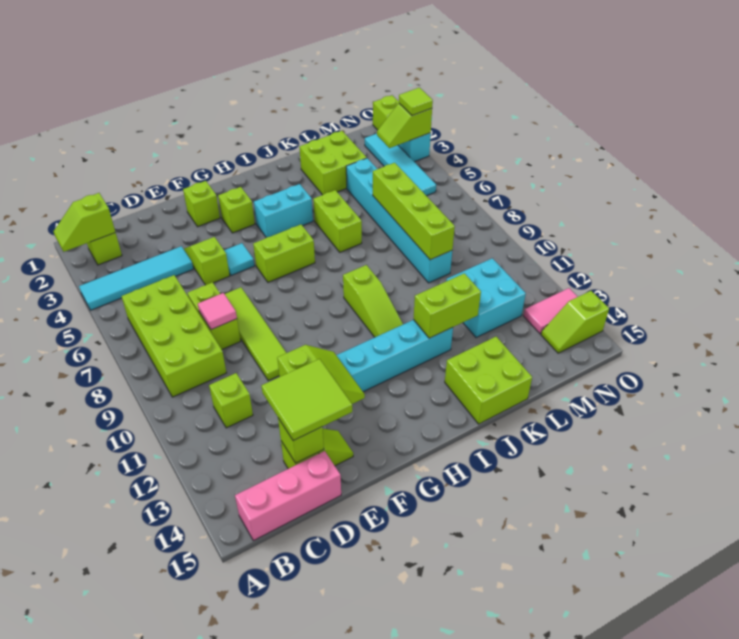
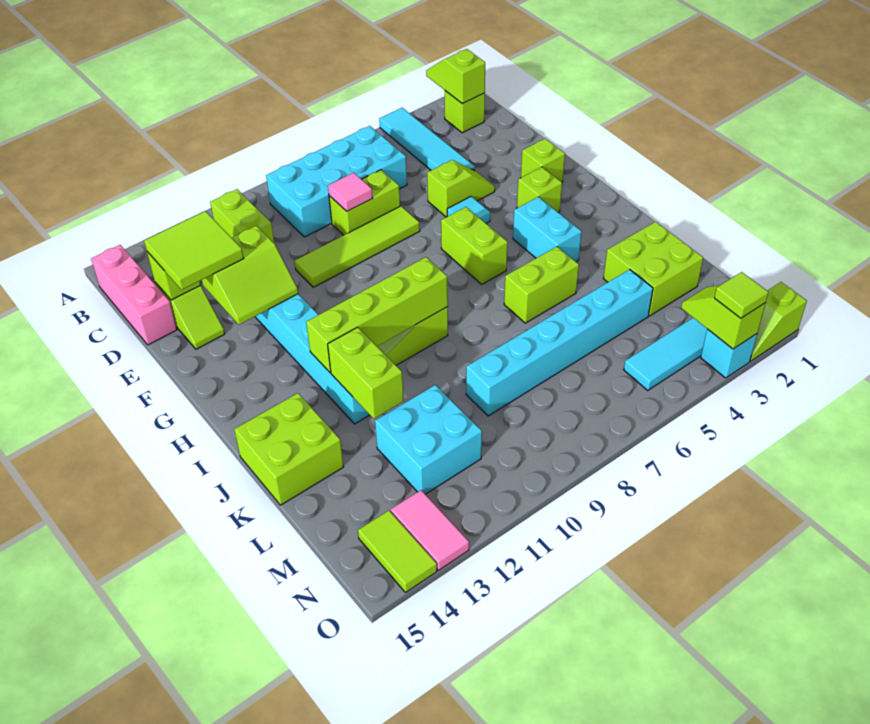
lime brick B6:C9 level 1 -> cyan brick B6:C9 level 1
lime brick C11 level 1 -> lime brick B11:C11 level 1
lime brick L6:L9 level 2 -> lime brick I9:I12 level 2
lime slope N14:O14 level 1 top O -> lime tile N14:O14 level 1

